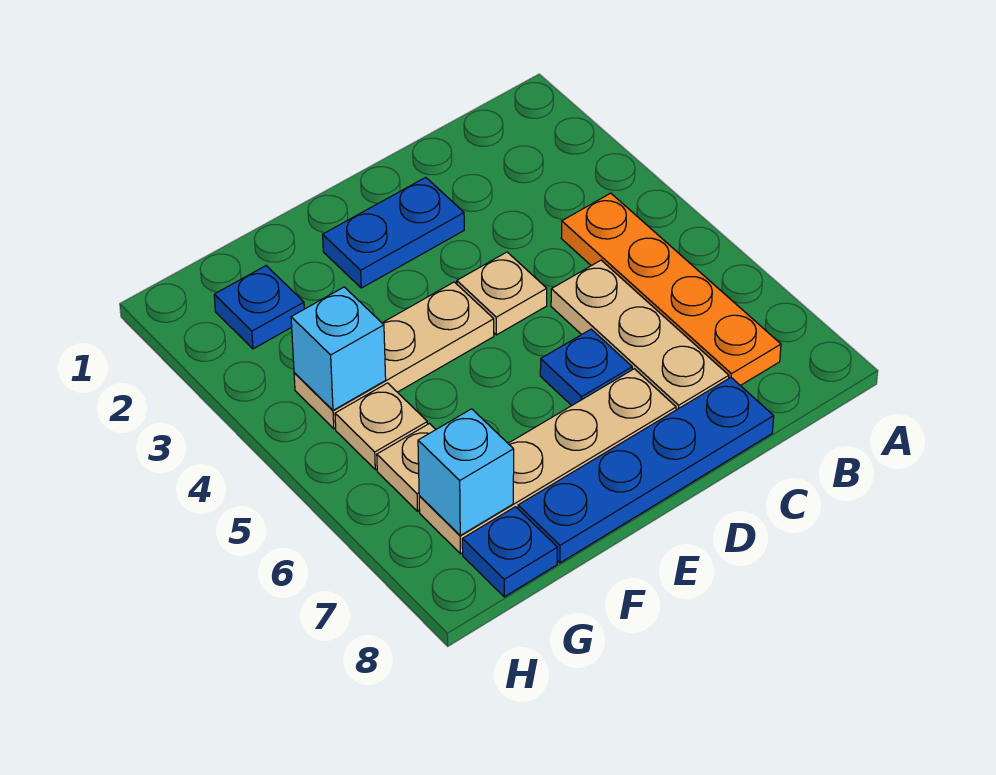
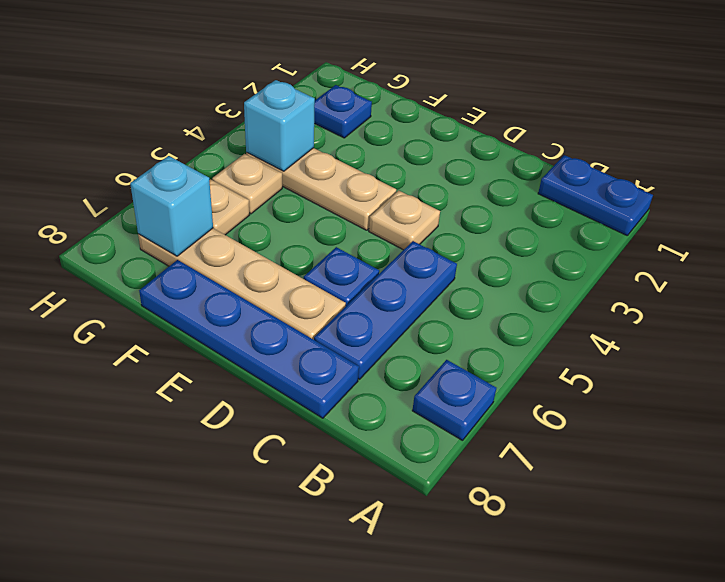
orange plate B4:B7 level 1 -> none
tan plate C5:C7 level 1 -> blue plate C5:C7 level 1
blue plate D2:E2 level 1 -> blue plate A1:B1 level 1
blue plate G8 level 1 -> blue plate A7 level 1

